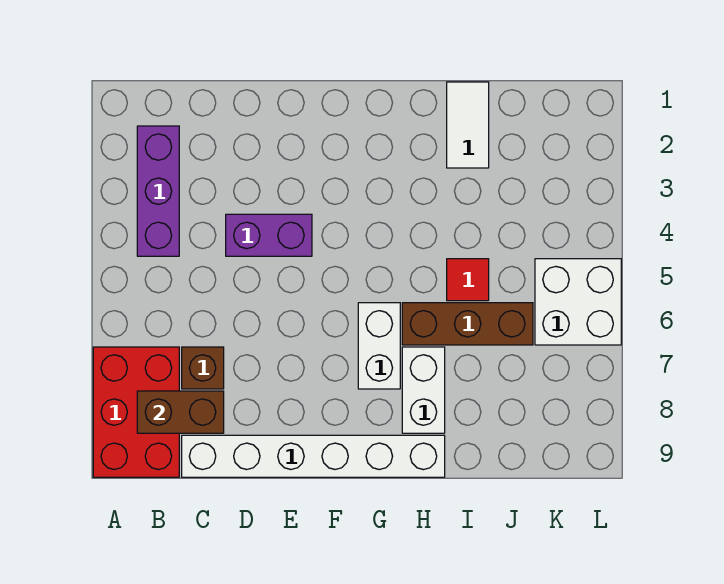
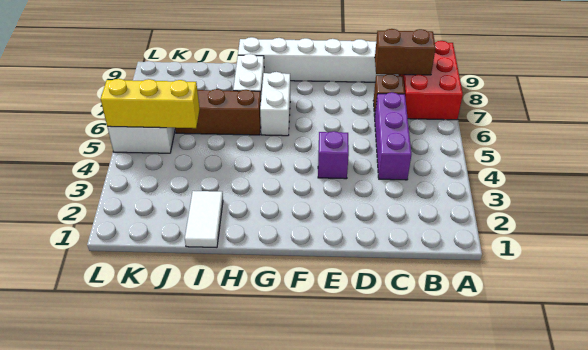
purple brick B2:B4 level 1 -> purple brick C4:C6 level 1
purple brick D4:E4 level 1 -> purple brick E4 level 1
red tile I5 level 1 -> none
none -> yellow brick J5:L5 level 2

